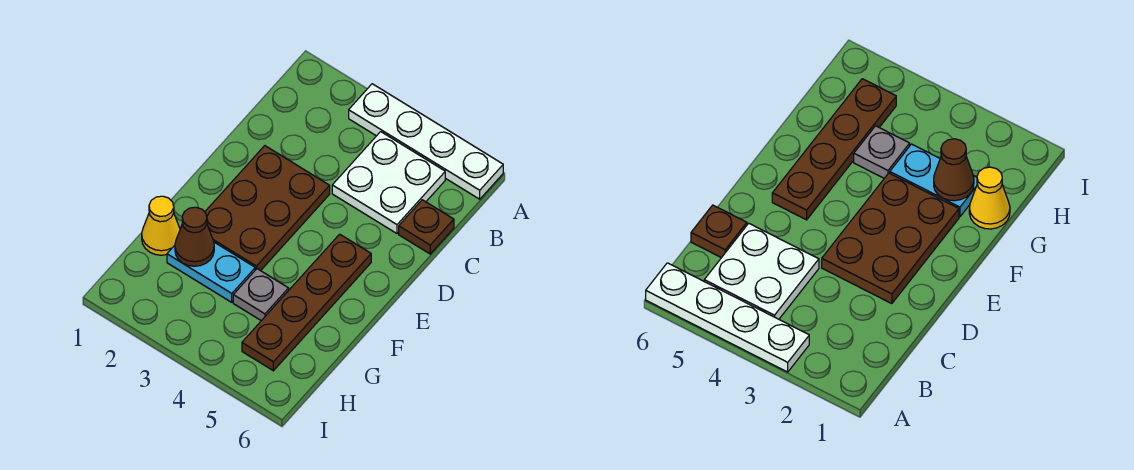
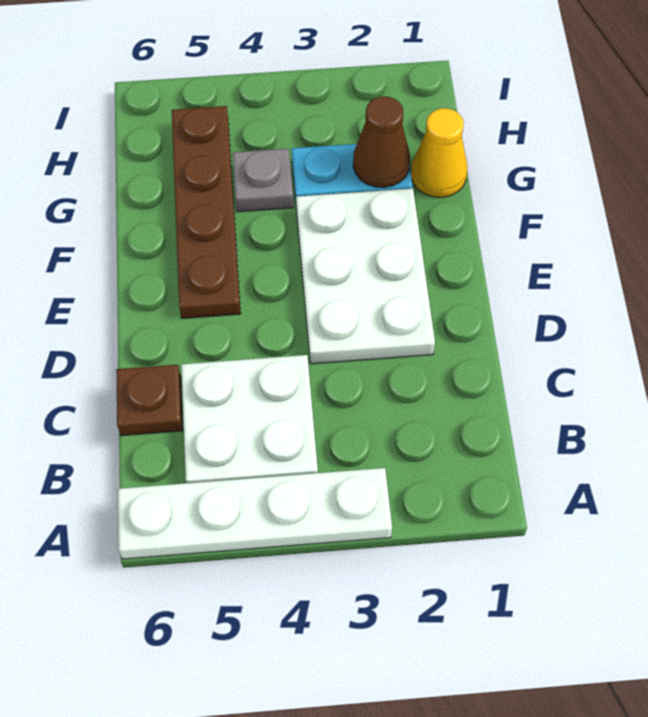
brown plate D2:F3 level 1 -> white plate D2:F3 level 1

